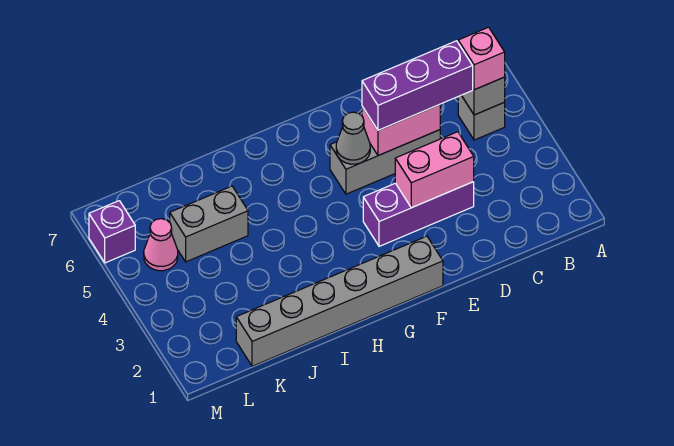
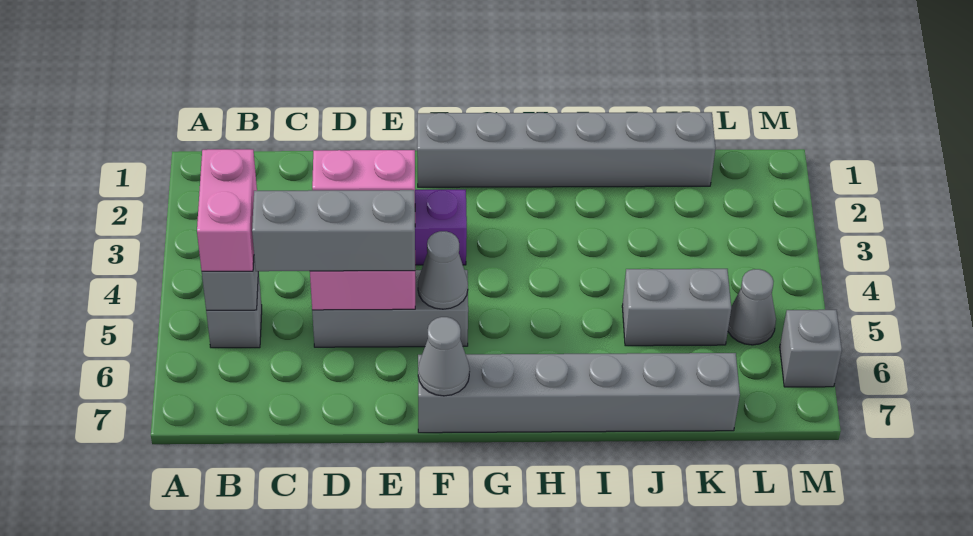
pink brick B5 level 3 -> pink brick B4:B5 level 3
purple brick C5:E5 level 3 -> grey brick C5:E5 level 3
none -> grey brick F7:K7 level 1
none -> grey cone F7 level 2
pink cone L5 level 1 -> grey cone L5 level 1
purple brick M6 level 1 -> grey brick M6 level 1

